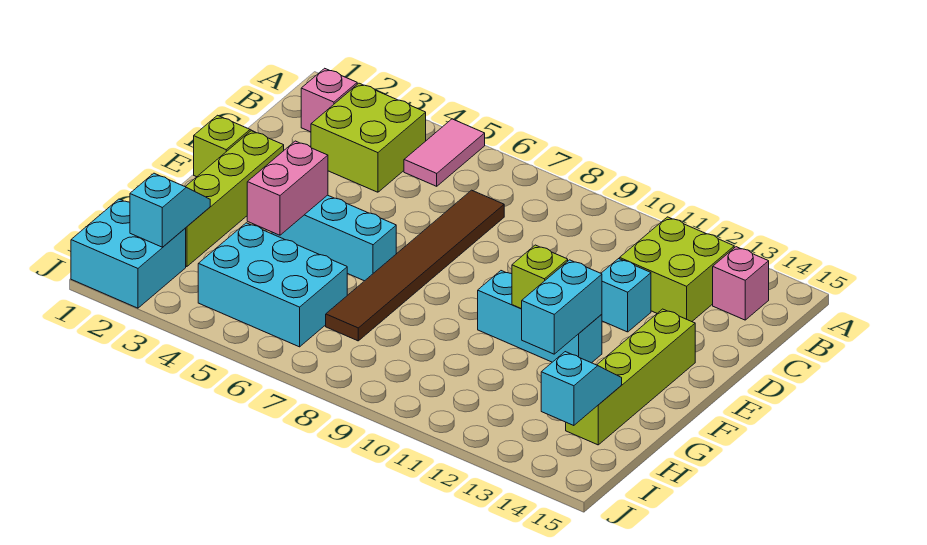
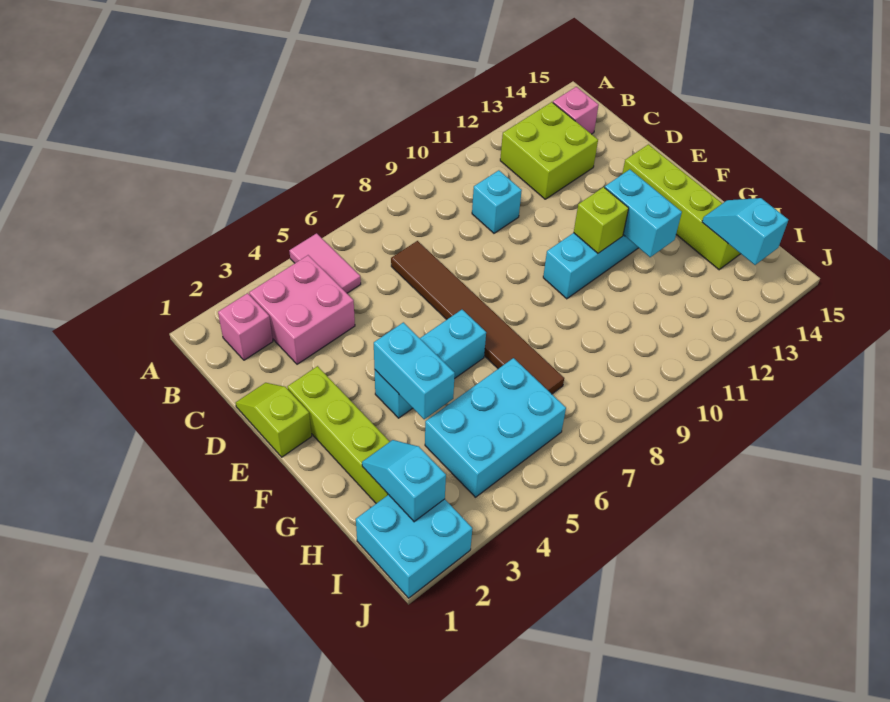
lime brick B3:C4 level 1 -> pink brick B3:C4 level 1
cyan brick D12 level 1 -> cyan brick C10 level 1
pink brick F4:G4 level 2 -> cyan brick F4:G4 level 2

